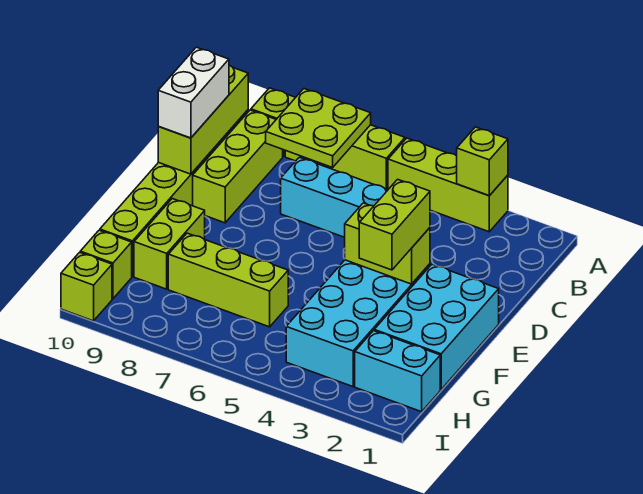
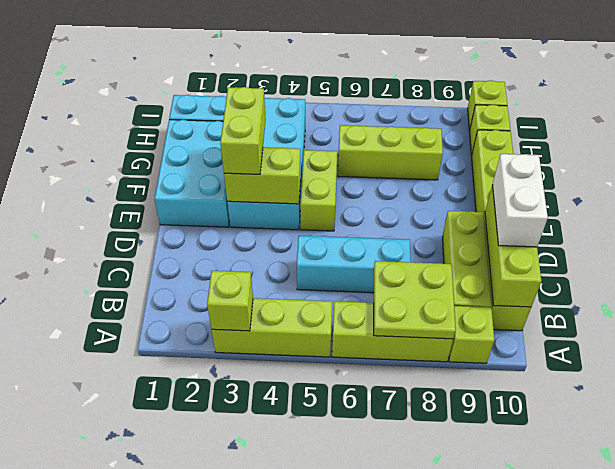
lime brick F9:G9 level 1 -> lime brick E5:F5 level 1

